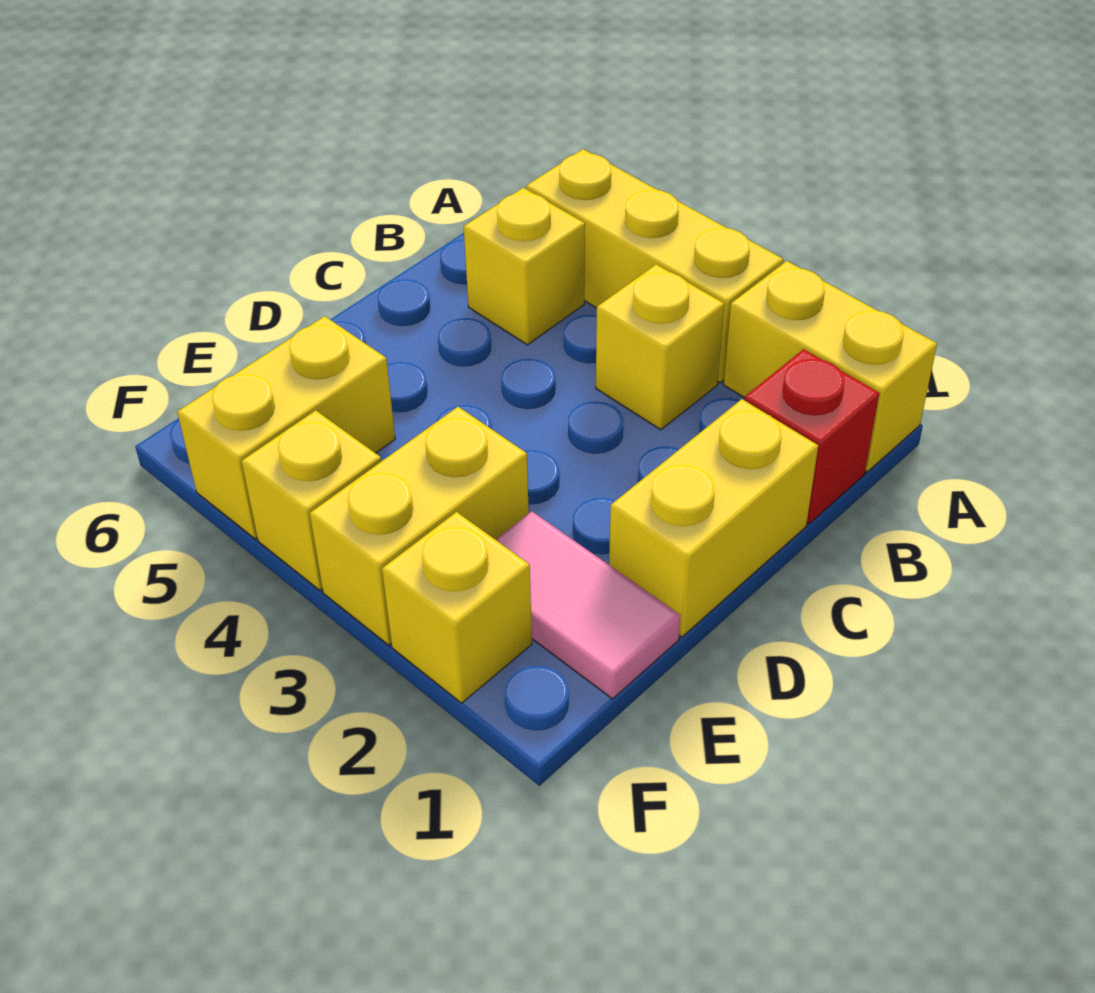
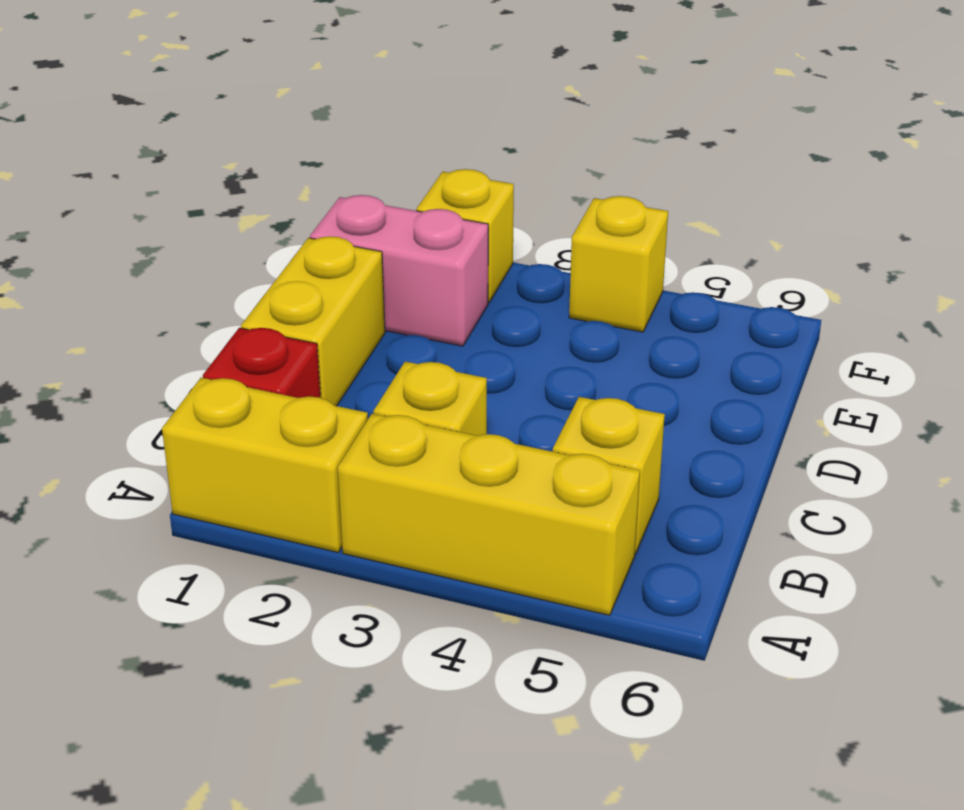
pink tile E1:E2 level 1 -> pink brick E1:E2 level 1
yellow brick E3:F3 level 1 -> none
yellow brick E5:F5 level 1 -> none

